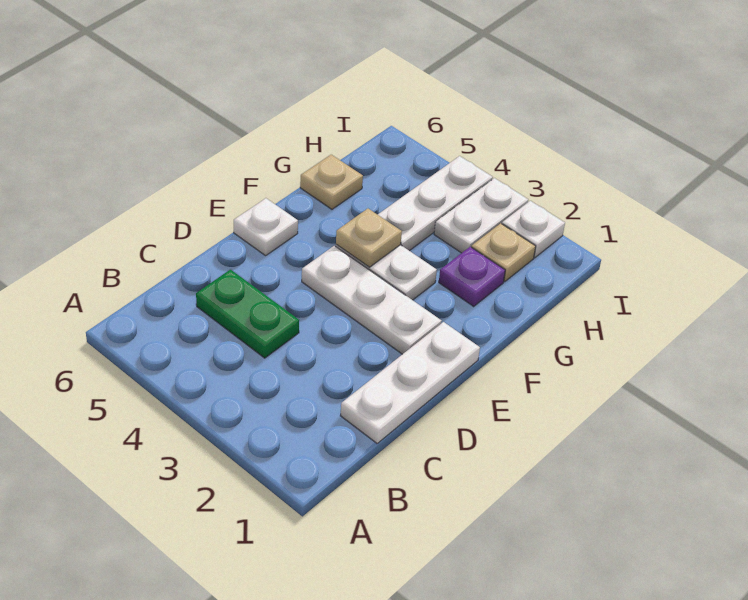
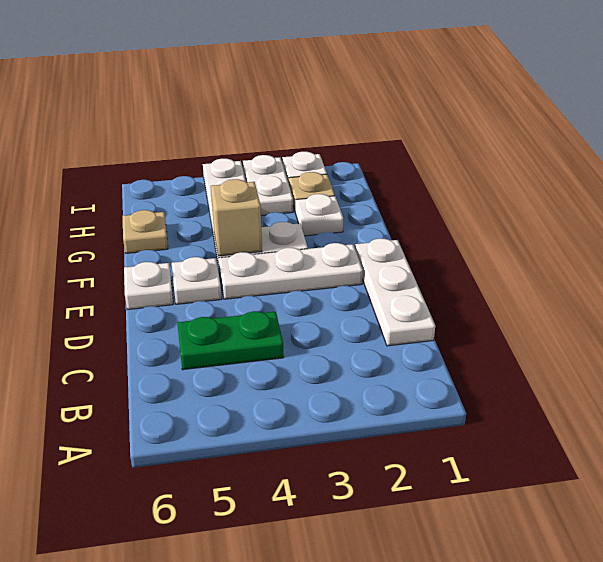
none -> white plate E5 level 1
tan plate F4 level 2 -> tan brick F4 level 2
purple plate G2 level 1 -> white plate G2 level 1

